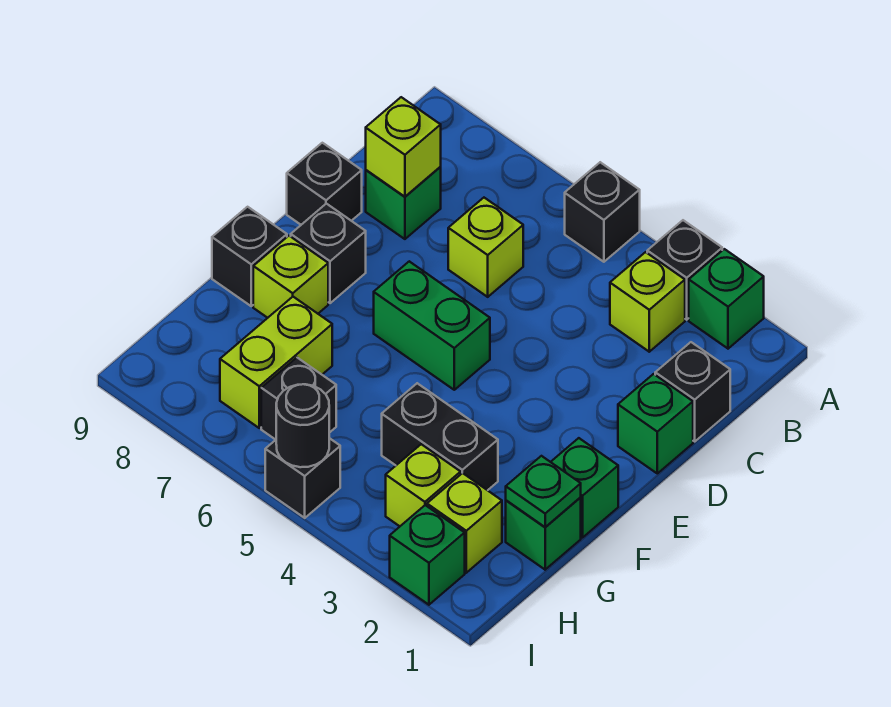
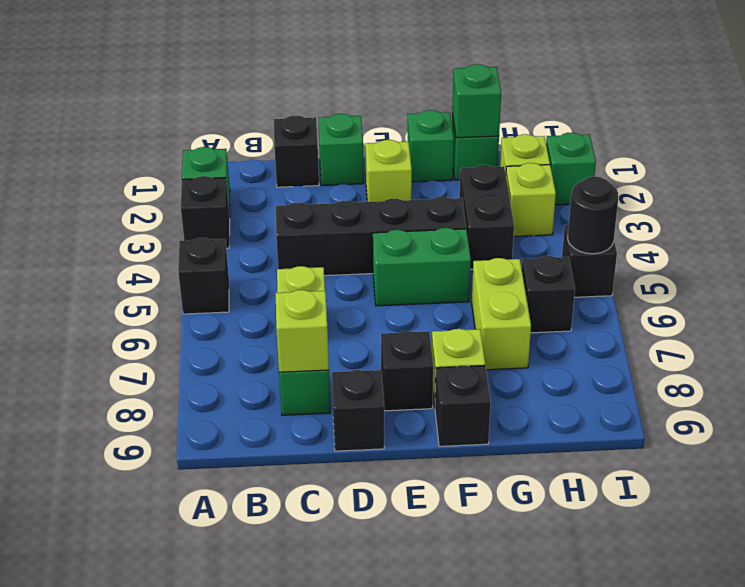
lime brick B3 level 1 -> lime brick E2 level 1
none -> black brick C4:F4 level 1
green brick E5:E6 level 1 -> green brick E5:F5 level 1
green plate G1 level 2 -> green brick G1 level 2
lime brick G7:H7 level 1 -> lime brick G6:G7 level 1

